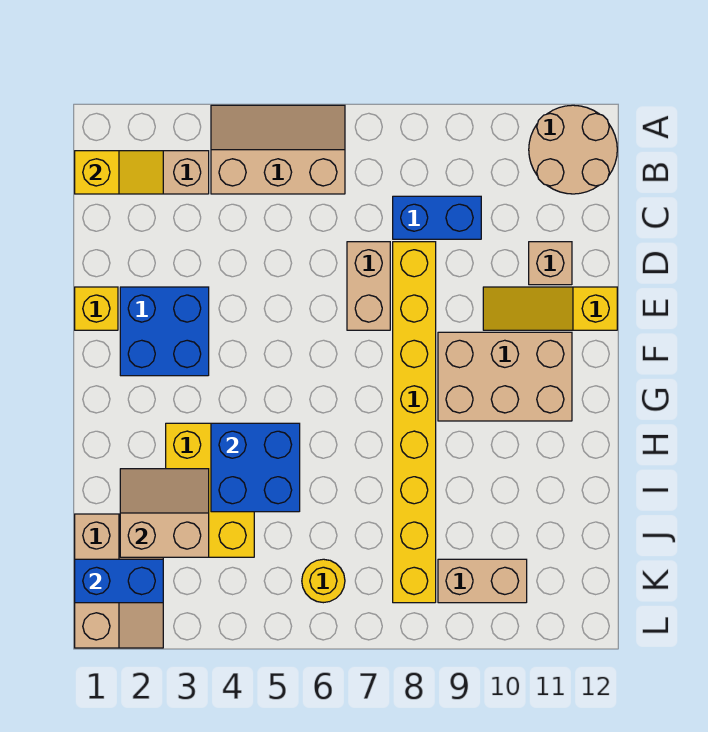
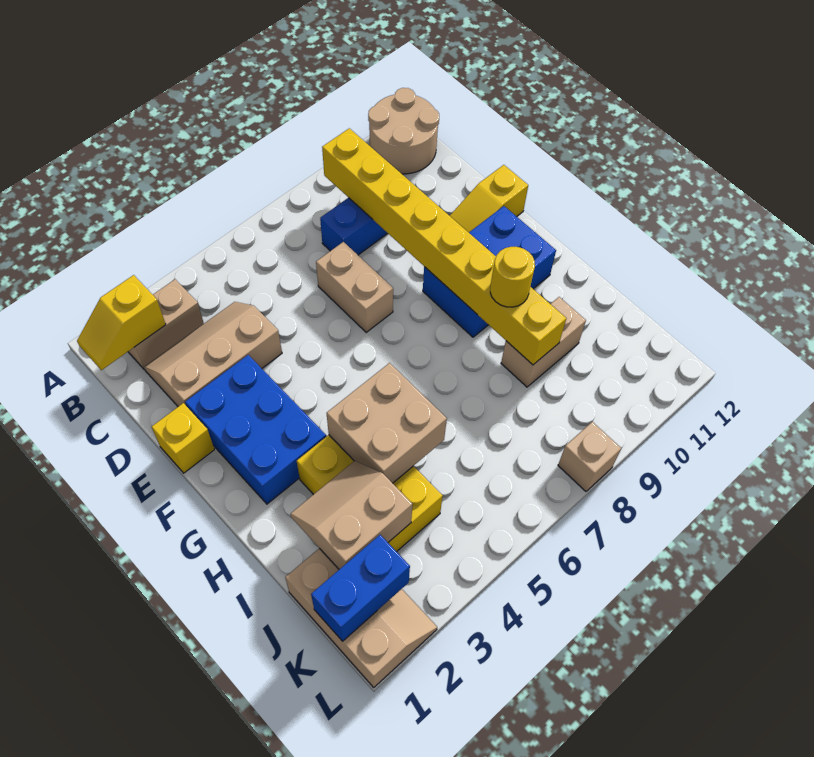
tan slope A4:B6 level 1 top B -> tan slope C2:D4 level 1 top D
yellow slope B1:B2 level 2 top 1 -> yellow slope B1:B2 level 2 top 2
yellow brick D8:K8 level 1 -> yellow brick B9:I9 level 2
tan brick D11 level 1 -> tan brick L8 level 1
blue brick E2:F3 level 1 -> blue brick E2:G3 level 1
tan brick F9:G11 level 1 -> blue brick F9:G11 level 1
blue brick H4:I5 level 2 -> tan brick H4:I5 level 2
yellow round brick K6 level 1 -> yellow round brick H9 level 3
tan brick K9:K10 level 1 -> tan brick I9:I10 level 1

